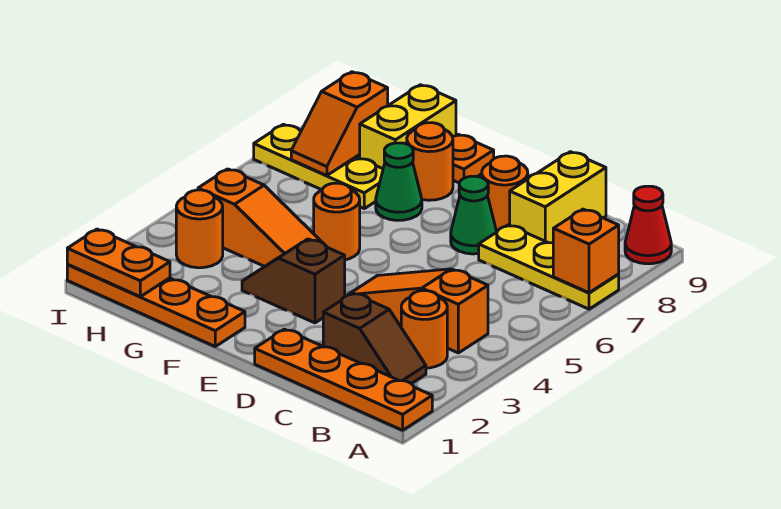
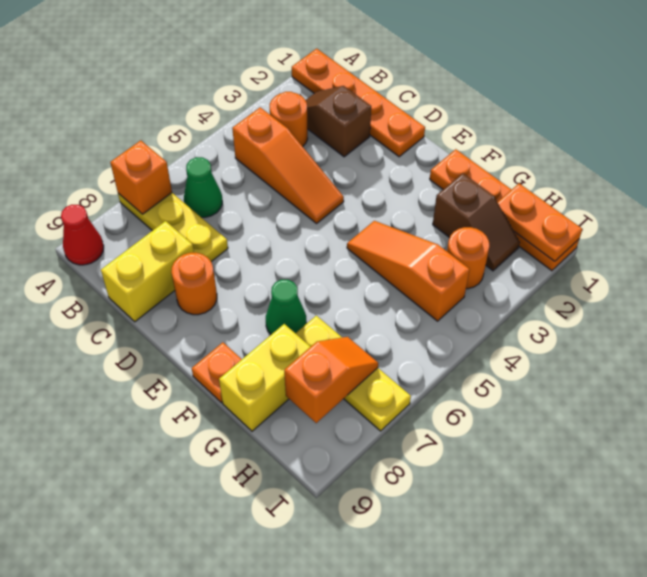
green cone D7 level 1 -> green cone B6 level 1
brown slope E3:F3 level 1 top E -> brown slope G2:H2 level 1 top G
orange round brick F5 level 1 -> none
orange round brick F8 level 1 -> none

